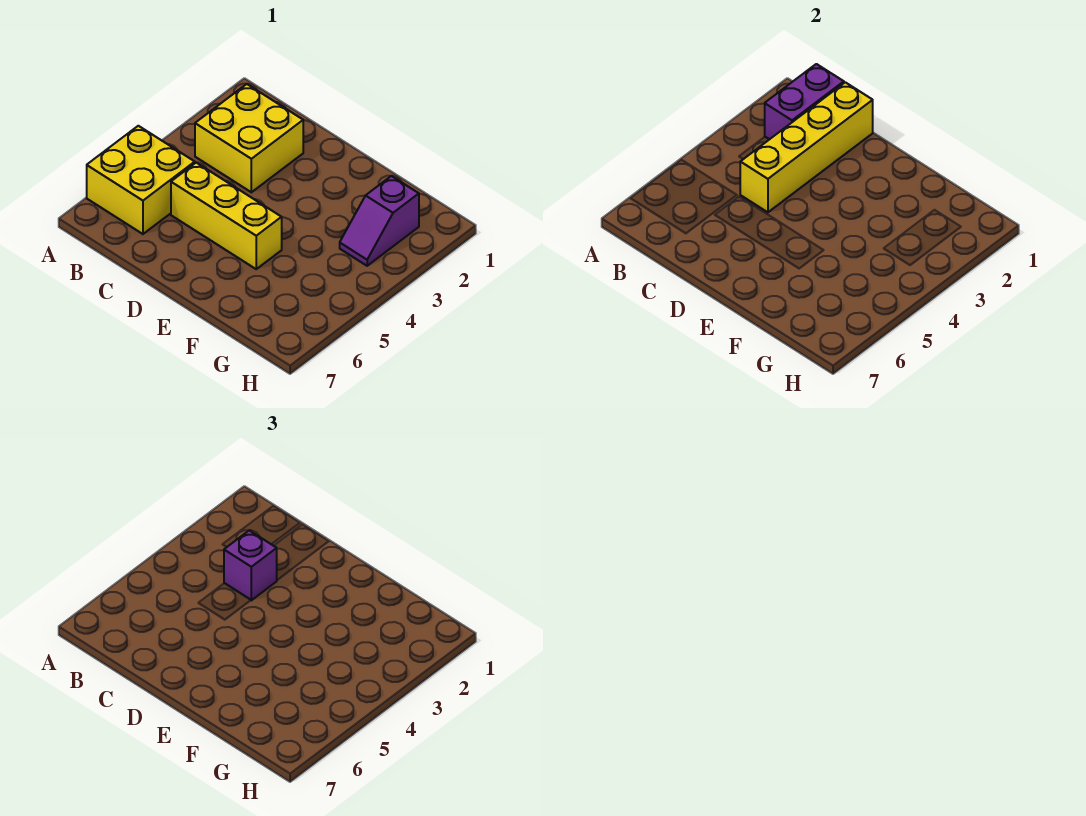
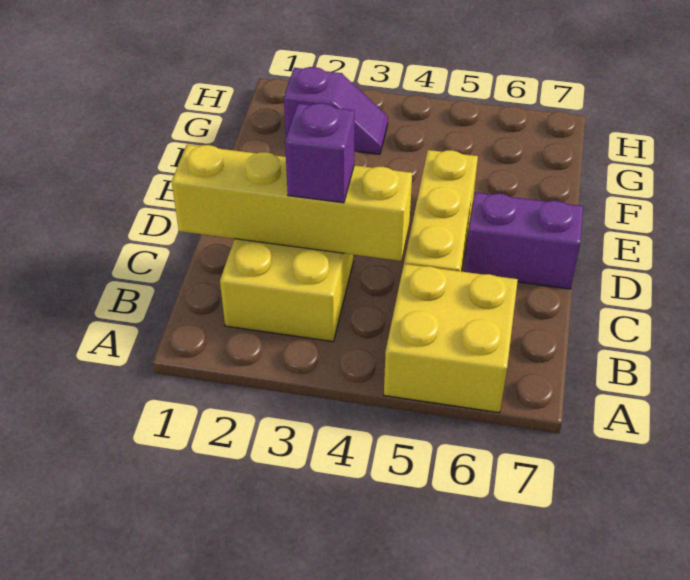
purple brick B1:B2 level 2 -> purple brick D6:D7 level 1

